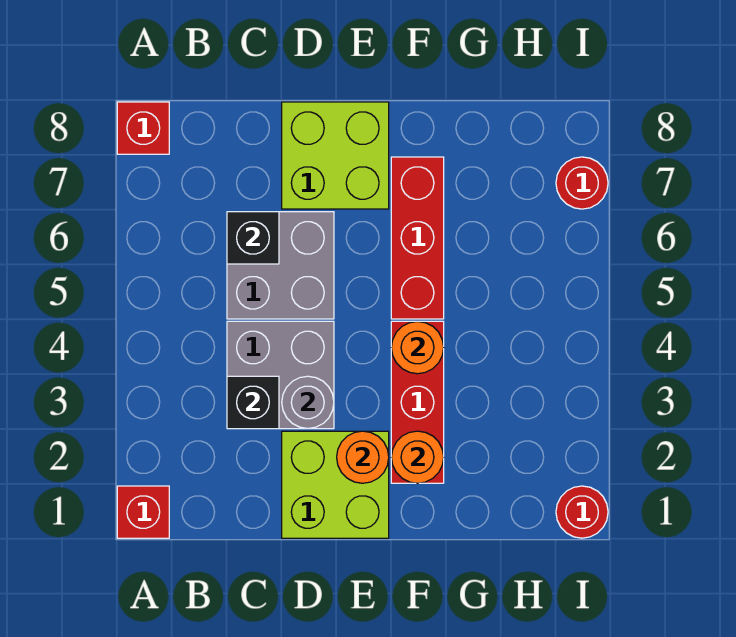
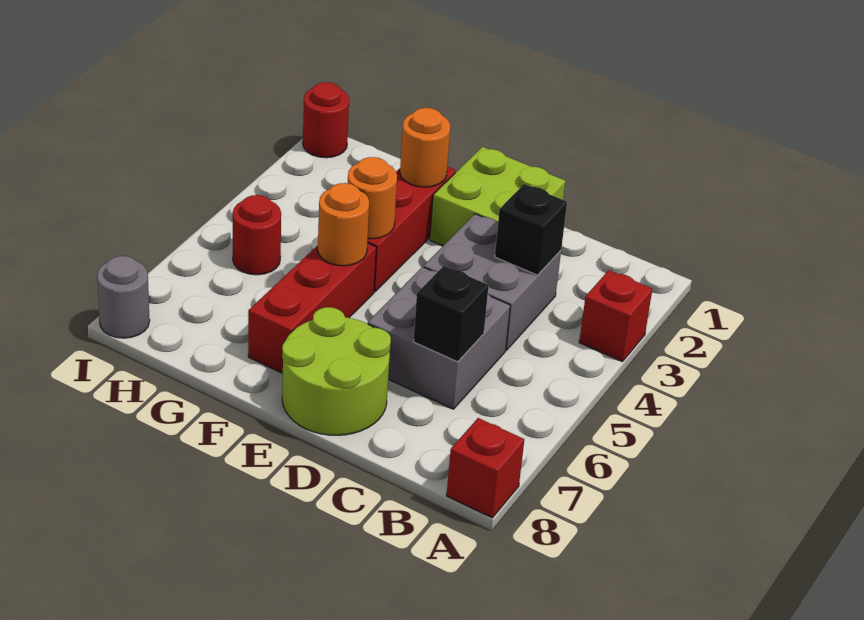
red brick A1 level 1 -> red brick A3 level 1
grey round brick D3 level 2 -> grey round brick I8 level 1
lime brick D7:E8 level 1 -> lime round brick D7:E8 level 1
orange round brick E2 level 2 -> orange round brick F5 level 2
red round brick I7 level 1 -> red round brick H5 level 1

